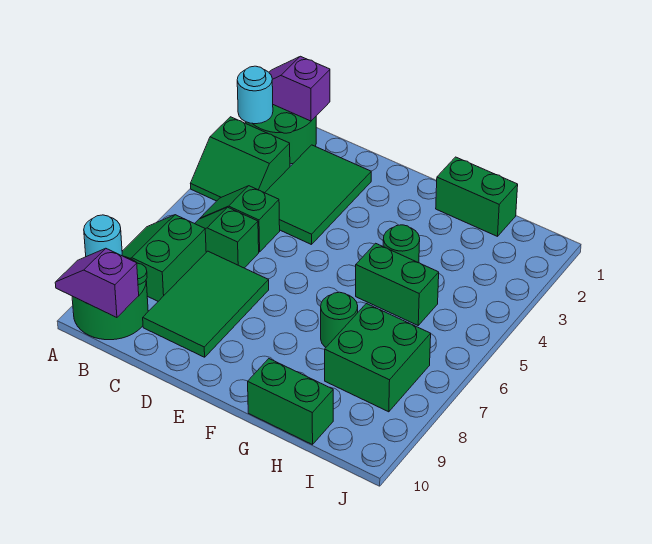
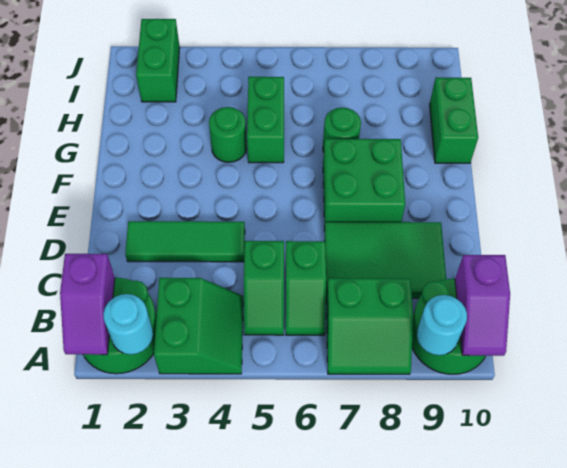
green tile C2:D4 level 1 -> green tile D2:D4 level 1
green brick G1:H1 level 1 -> green brick I2:J2 level 1
green brick H7:I8 level 1 -> green brick E7:F8 level 1

